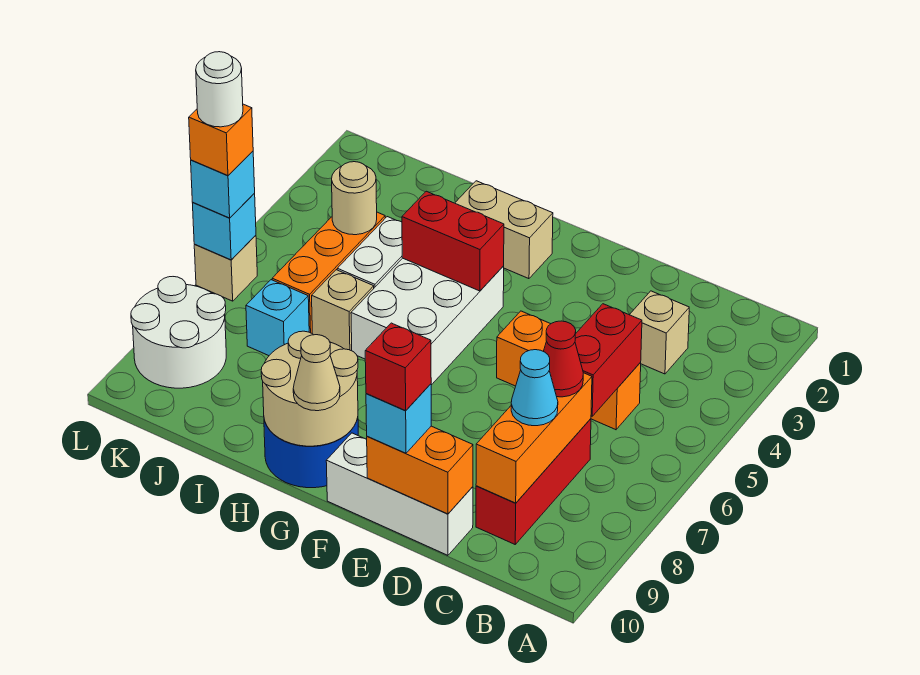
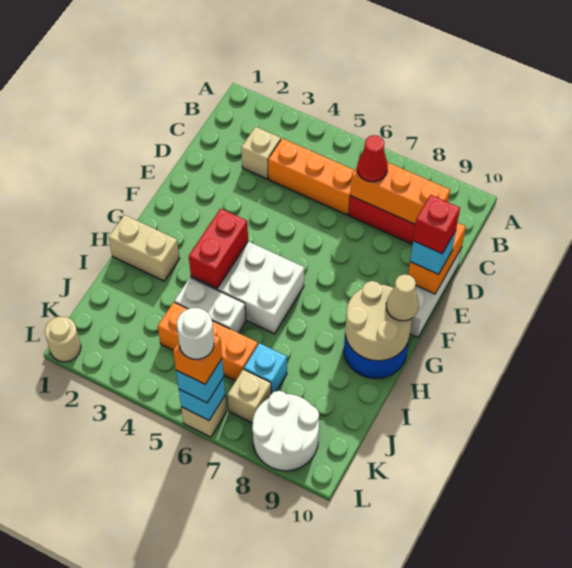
orange brick C5:E5 level 1 -> orange brick C4:C6 level 1
red brick C5:C6 level 2 -> none
cyan cone C8 level 3 -> none
tan brick G2:H2 level 1 -> tan brick H1:H2 level 1
tan brick I6 level 1 -> tan brick K7 level 1
tan round brick J4 level 2 -> tan round brick L1 level 1

